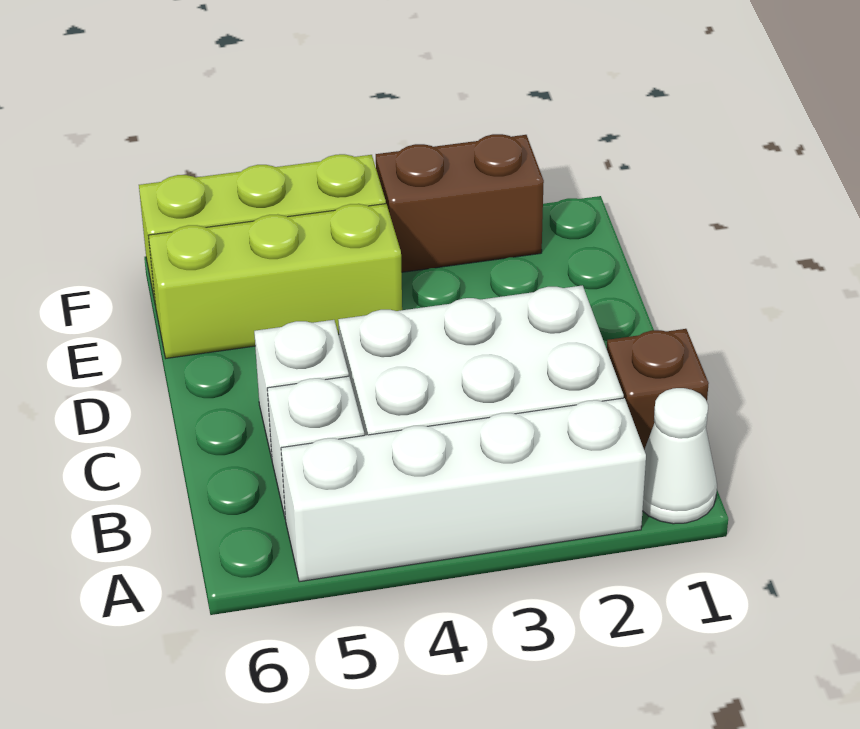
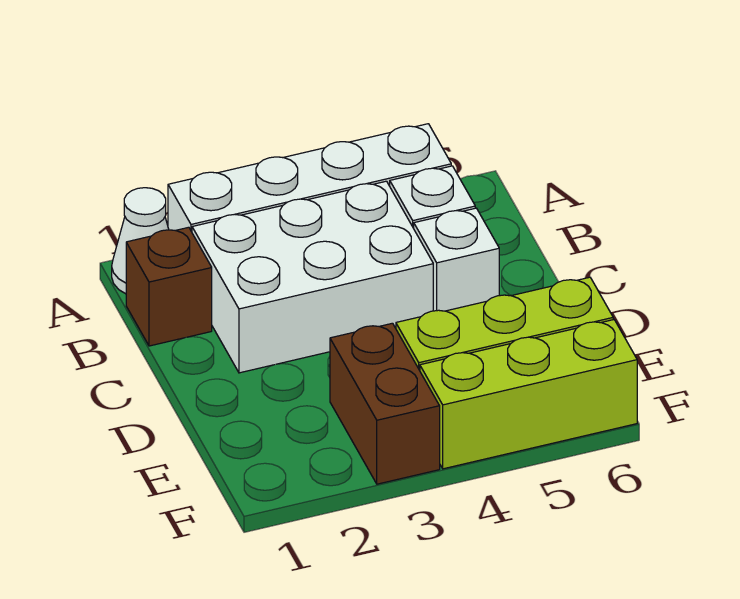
brown brick F2:F3 level 1 -> brown brick E3:F3 level 1

